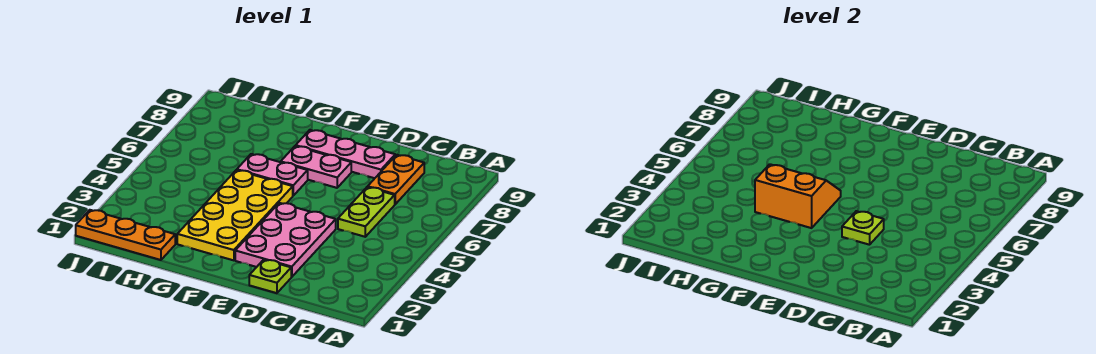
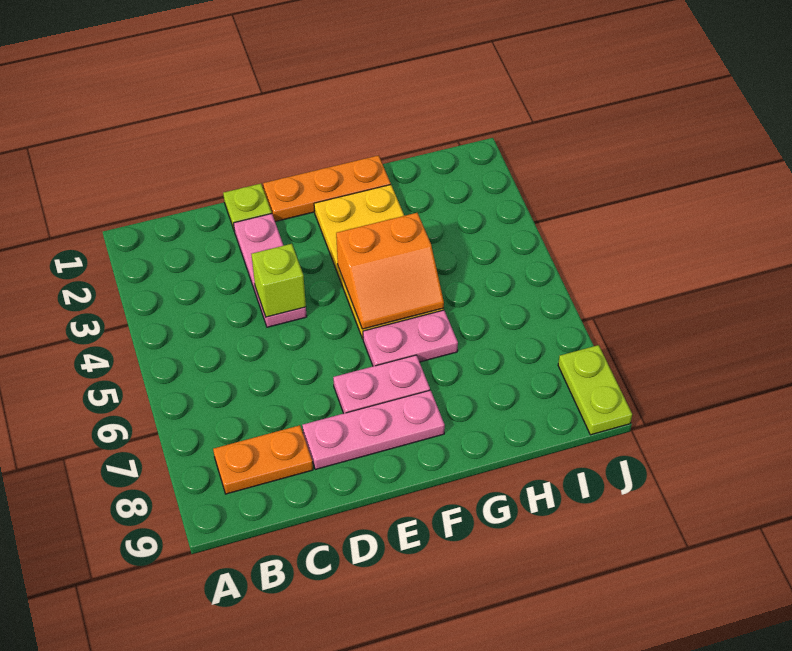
lime plate C5:C6 level 1 -> lime plate J8:J9 level 1
orange plate C7:C8 level 1 -> orange plate B8:C8 level 1
pink plate D2:E4 level 1 -> pink plate D2:D4 level 1
lime plate D4 level 2 -> lime brick D4 level 2
orange plate H1:J1 level 1 -> orange plate E1:G1 level 1

